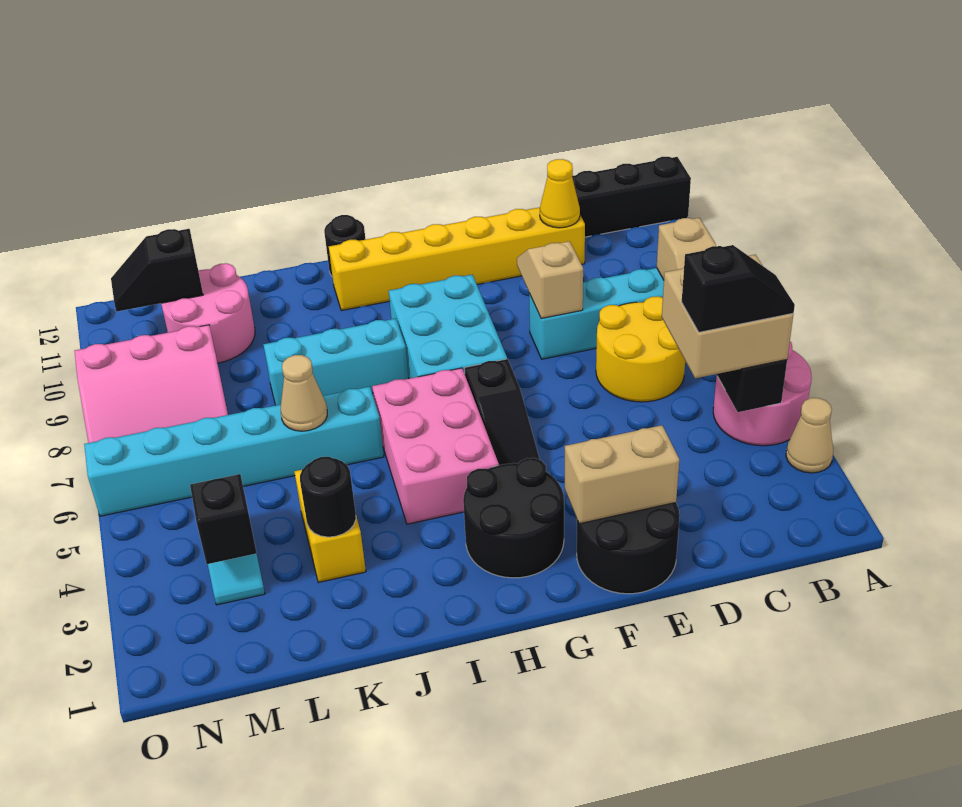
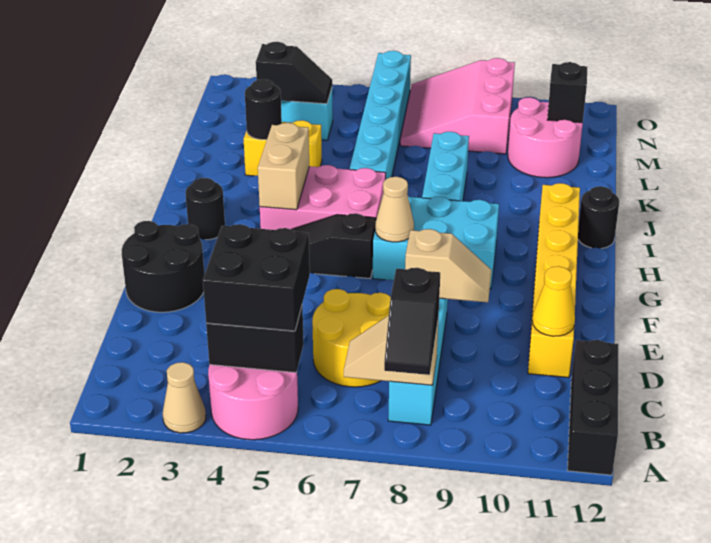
tan brick B4:C5 level 3 -> black brick B4:C5 level 3
black slope B4:C4 level 4 top C -> black slope A8:B8 level 3 top B
tan brick E2:F2 level 2 -> tan brick H4:I4 level 2
black round brick G2:H3 level 1 -> black round brick H2 level 1
tan cone K6 level 2 -> tan cone G7 level 2

